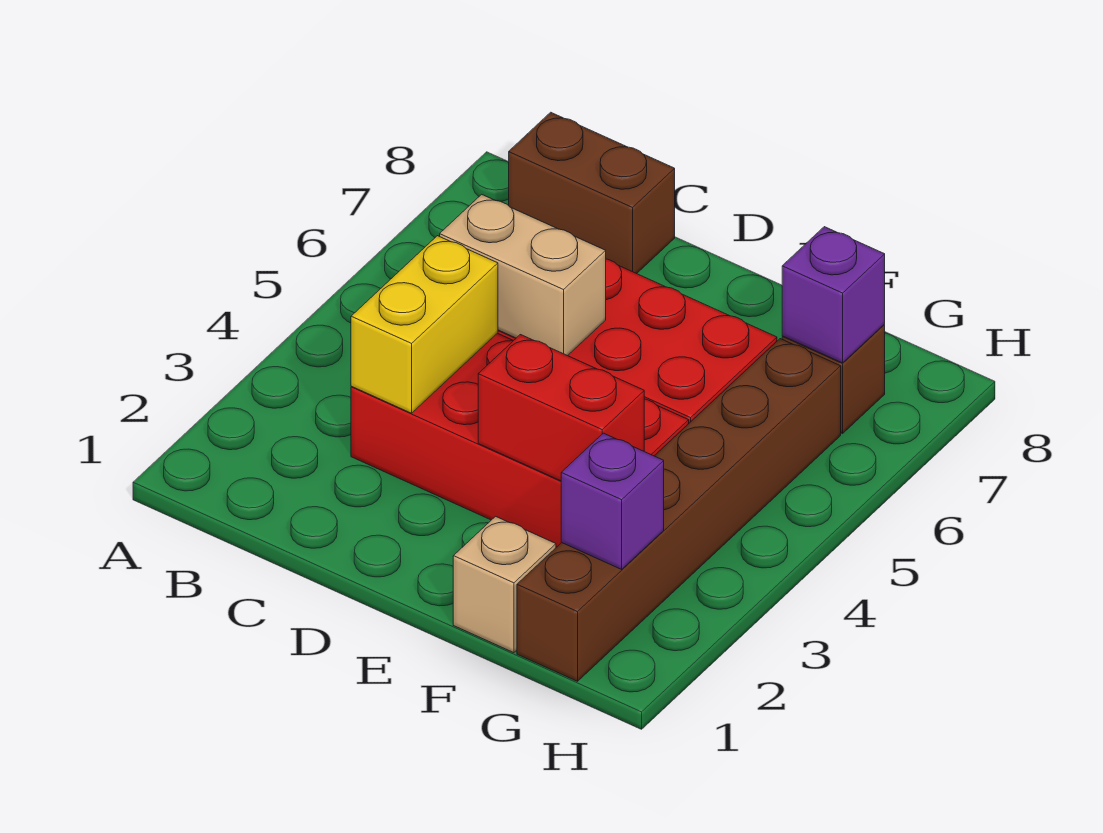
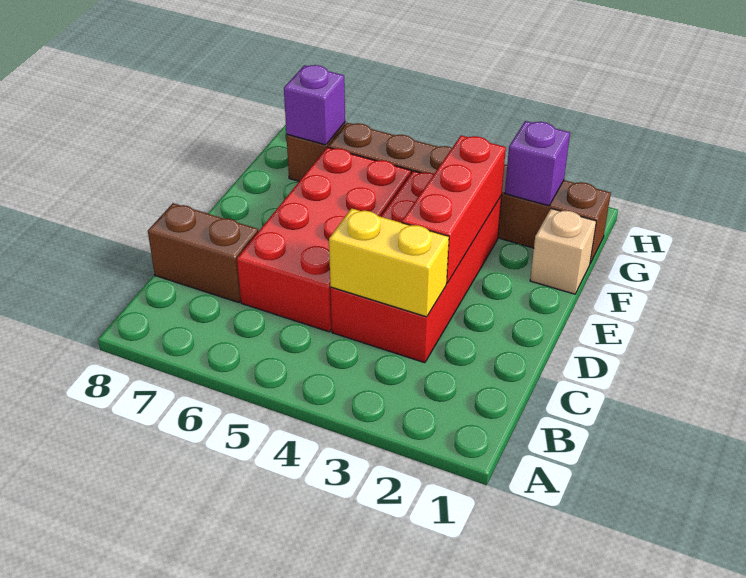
brown brick B8:C8 level 1 -> brown brick C7:C8 level 1
tan brick C5:D5 level 2 -> none
red brick E3:F3 level 2 -> red brick D3:F3 level 2

